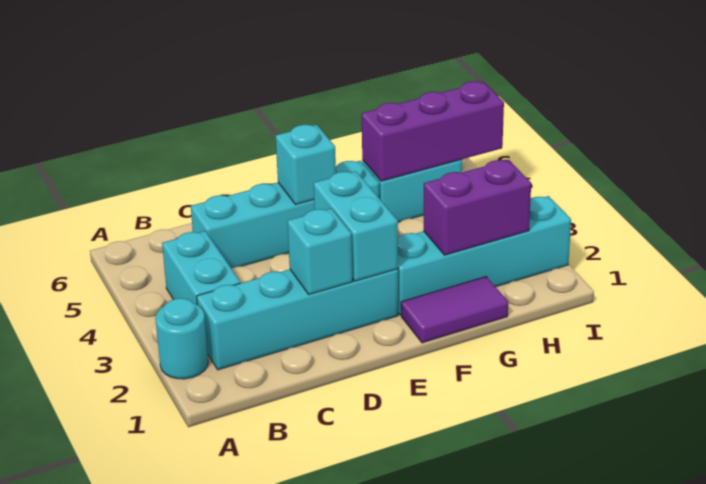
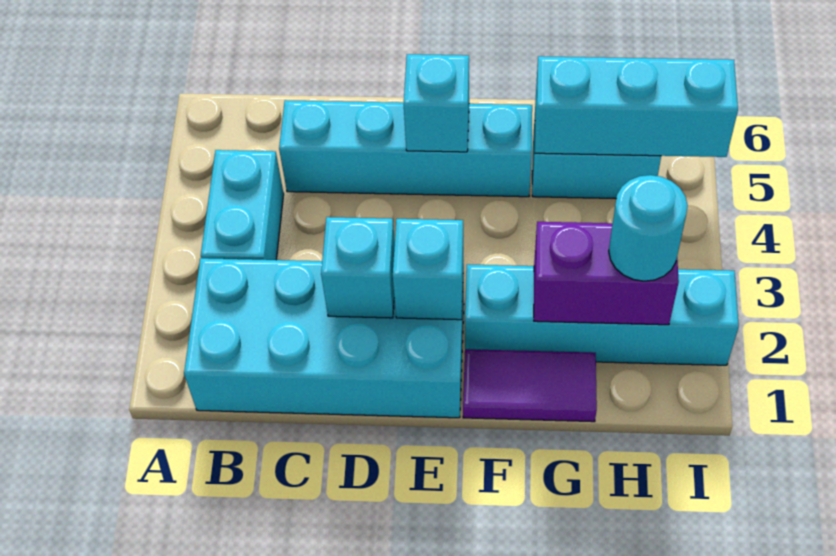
cyan round brick A2 level 1 -> cyan round brick H2 level 3
cyan brick B2:E2 level 1 -> cyan brick B1:E2 level 1
cyan brick E2:E3 level 2 -> cyan brick E2 level 2
purple brick G5:I5 level 2 -> cyan brick G5:I5 level 2

